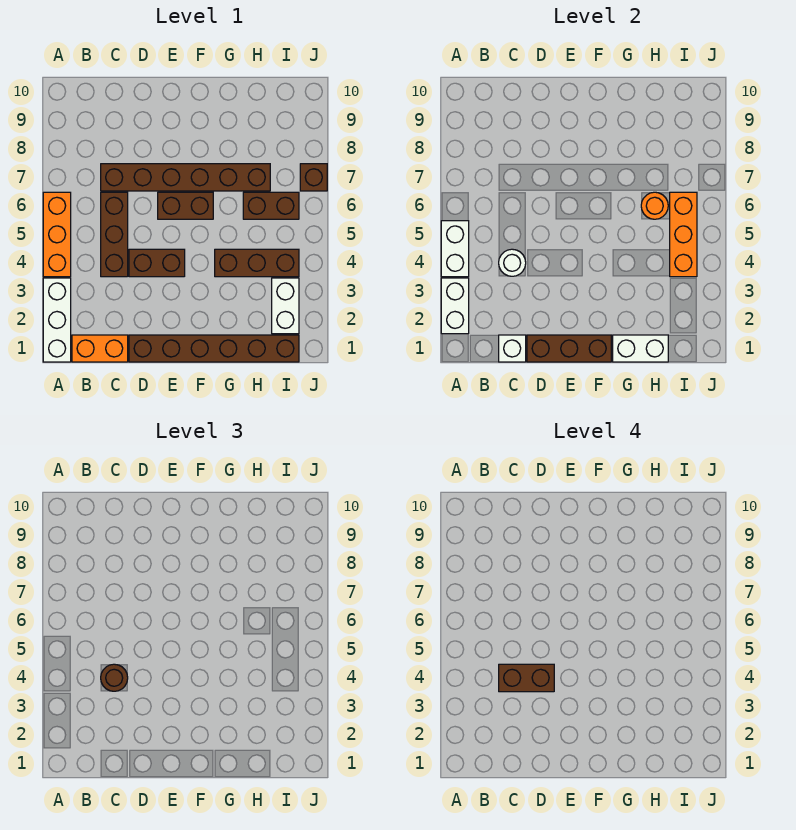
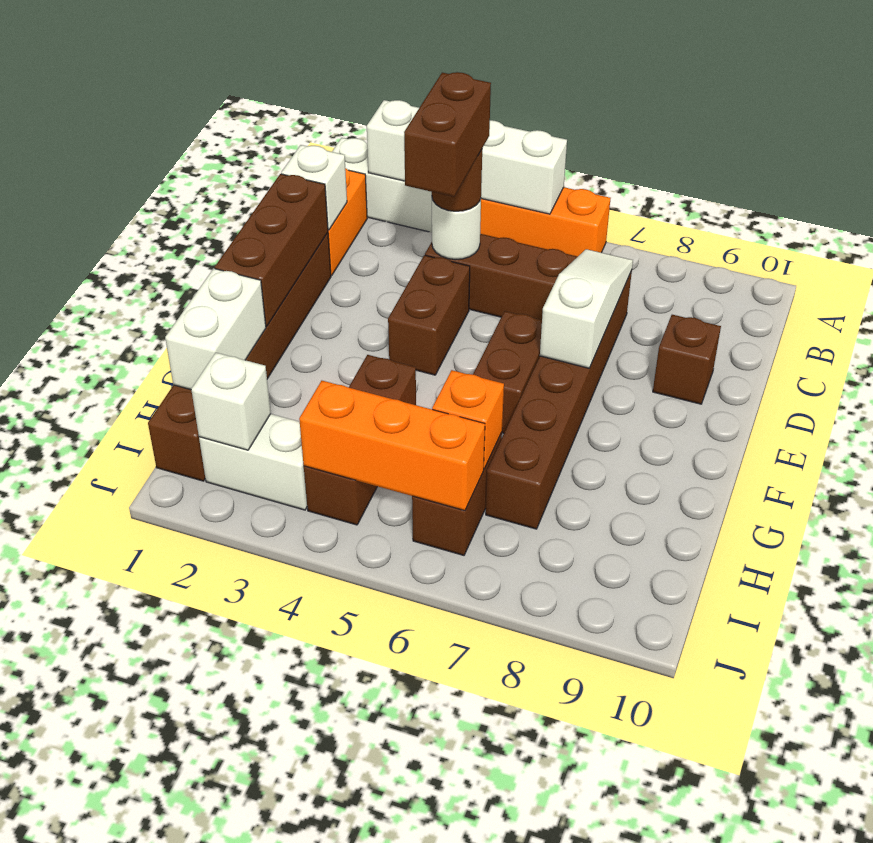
none -> white slope C7:E7 level 2 top E
orange round brick H6 level 2 -> orange brick H6 level 2
none -> white brick I2 level 2
brown brick J7 level 1 -> brown brick D9 level 1

